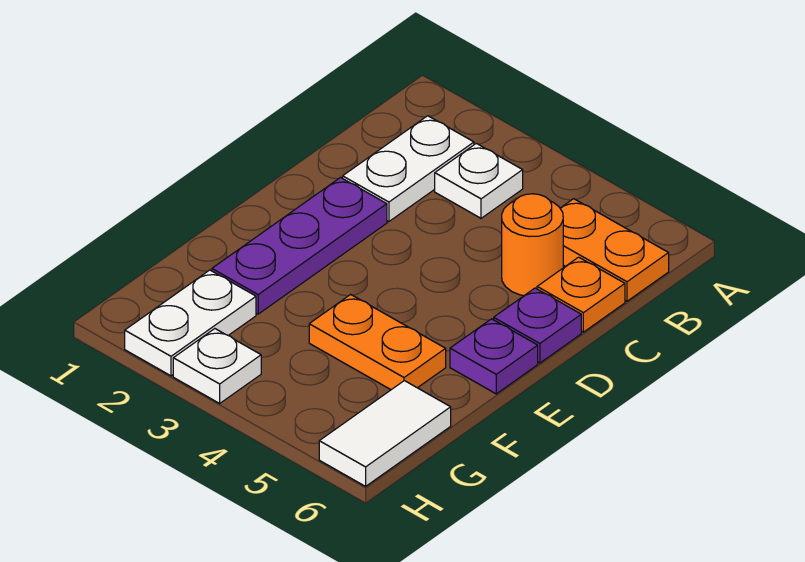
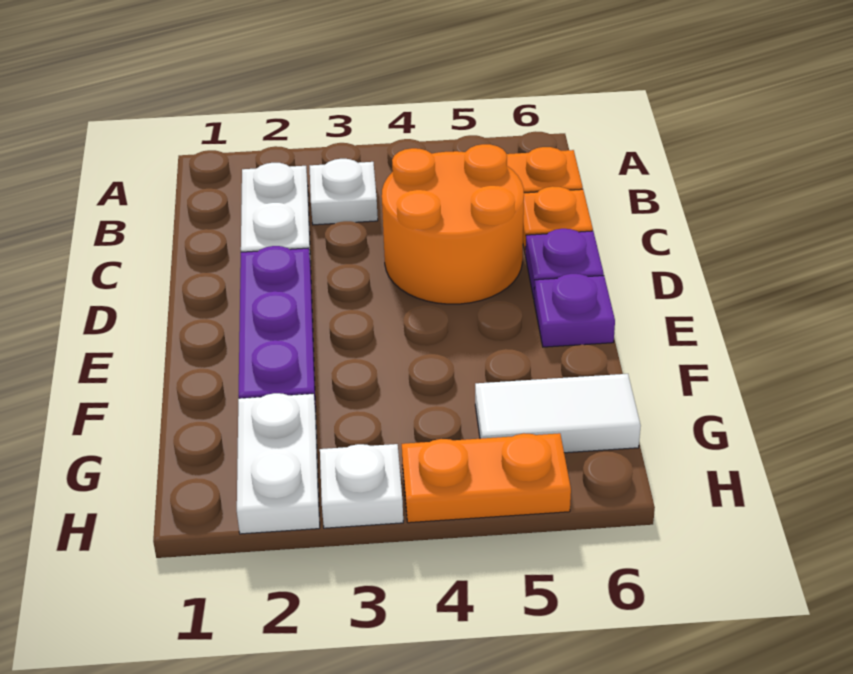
orange round brick C5 level 1 -> orange round brick C4:D5 level 1
orange plate F4:F5 level 1 -> orange plate H4:H5 level 1
white tile G6:H6 level 1 -> white tile G5:G6 level 1

